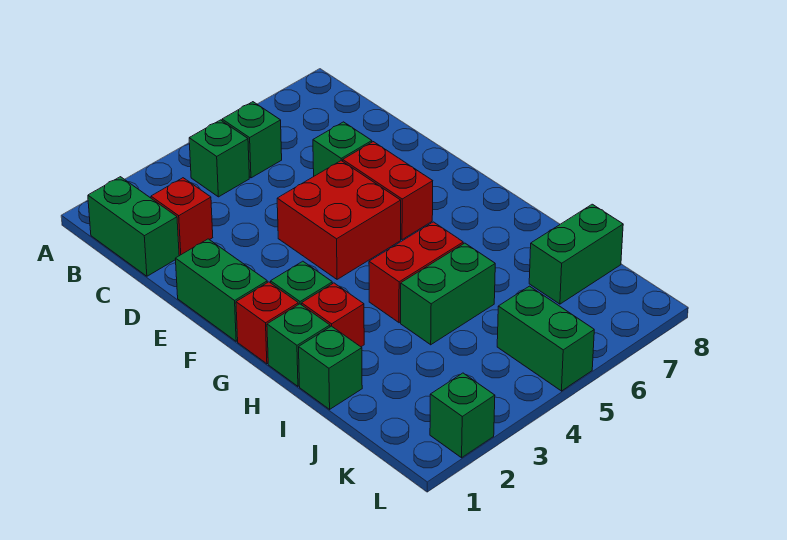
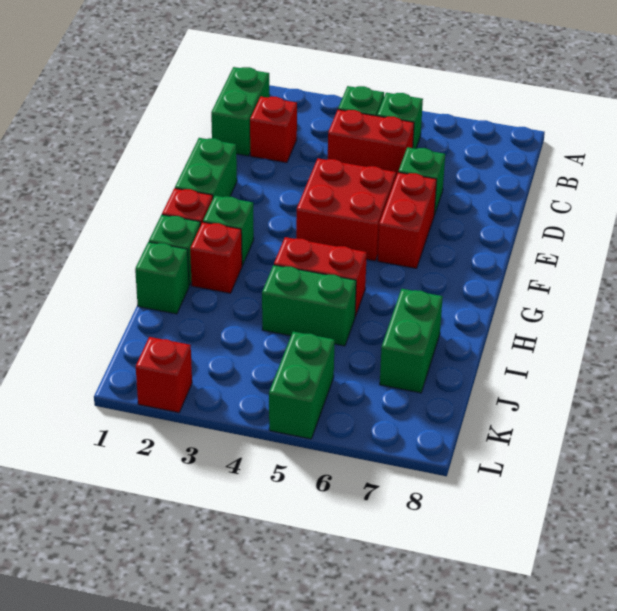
none -> red brick C4:C5 level 1
green brick J7:J8 level 1 -> green brick I7:J7 level 1
green brick L2 level 1 -> red brick L2 level 1

